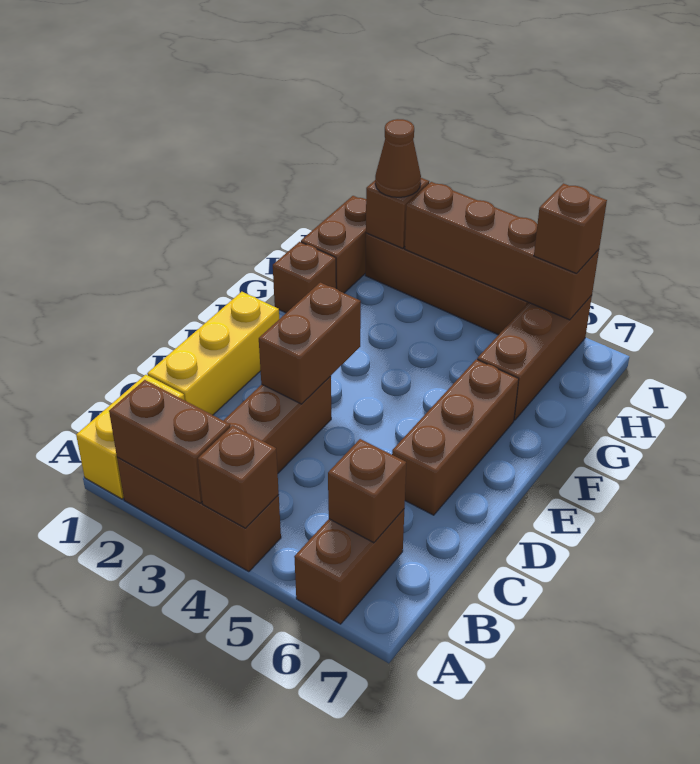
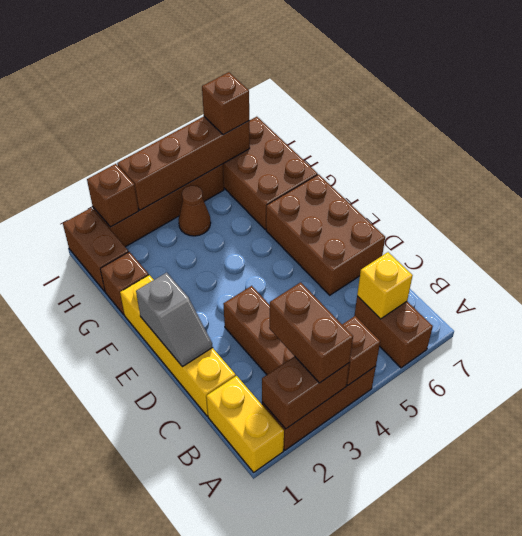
brown brick B6 level 2 -> yellow brick B6 level 2
yellow brick C1:E1 level 1 -> yellow brick C1:F1 level 1
none -> grey slope D1:E1 level 2 top E
brown brick D3:E3 level 2 -> brown brick A3:B3 level 3
brown brick D6:F6 level 1 -> brown brick D6:F7 level 1
brown brick G6:I6 level 1 -> brown brick G6:I7 level 1
brown cone I2 level 3 -> brown cone H4 level 1

